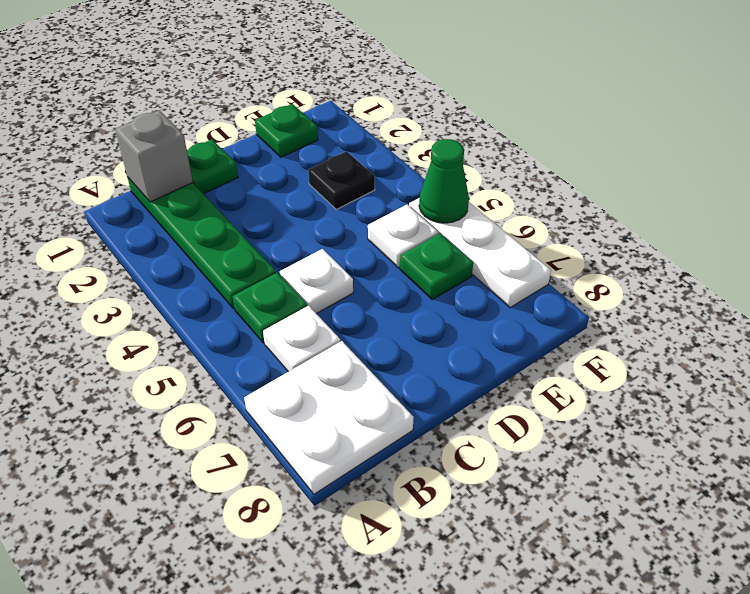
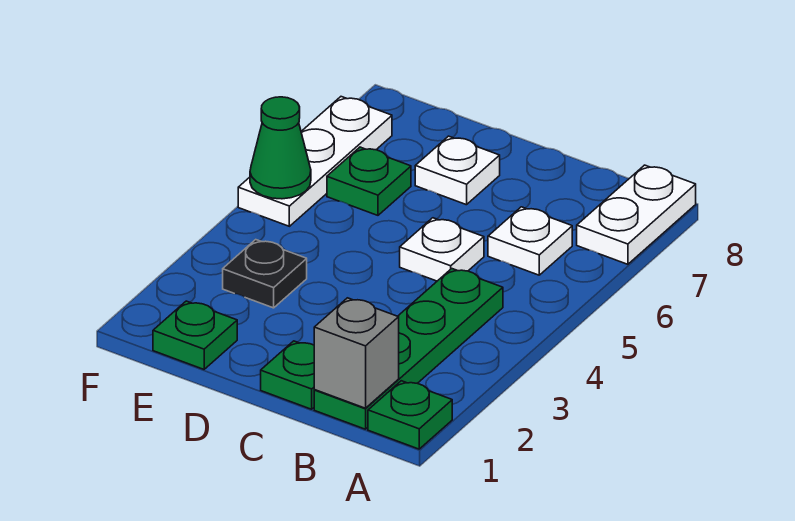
white plate A7:B8 level 1 -> white plate A7:A8 level 1
green plate B5 level 1 -> green plate A1 level 1
white plate E5 level 1 -> white plate D7 level 1

